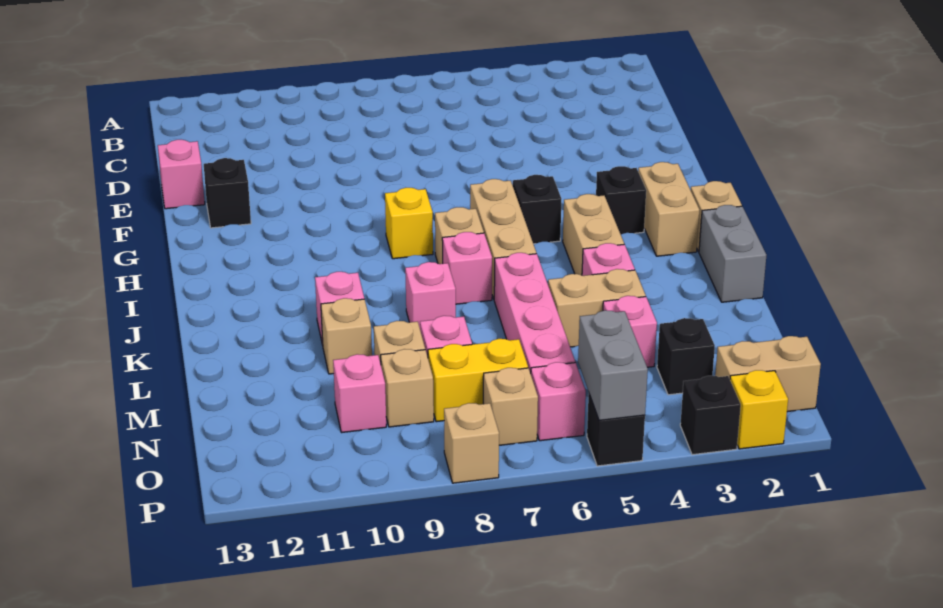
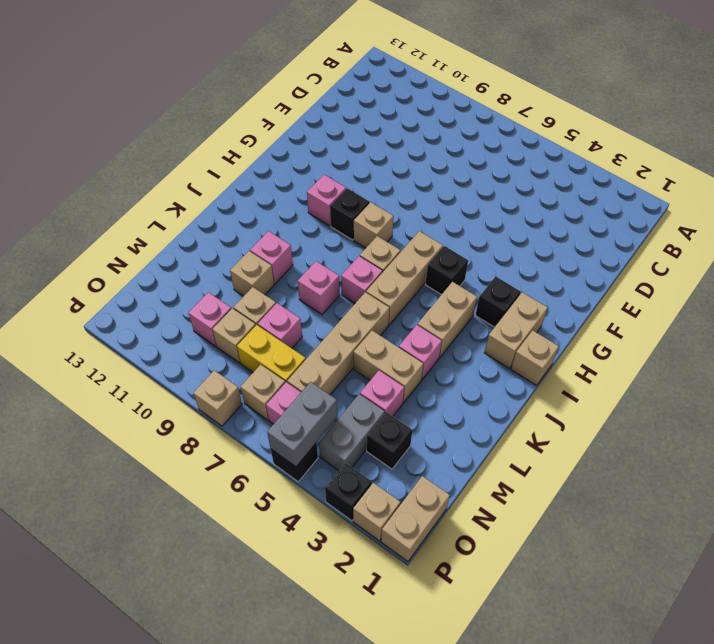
pink brick E13 level 1 -> pink brick H10 level 1
black brick F12 level 1 -> black brick H9 level 1
yellow brick H8 level 1 -> tan brick H8 level 1
grey brick J1:K1 level 1 -> grey brick N4:O4 level 1
pink brick K6:N6 level 1 -> tan brick K6:N6 level 1
tan brick O1:O2 level 1 -> tan brick O1:P1 level 1
yellow brick P2 level 1 -> tan brick P2 level 1

